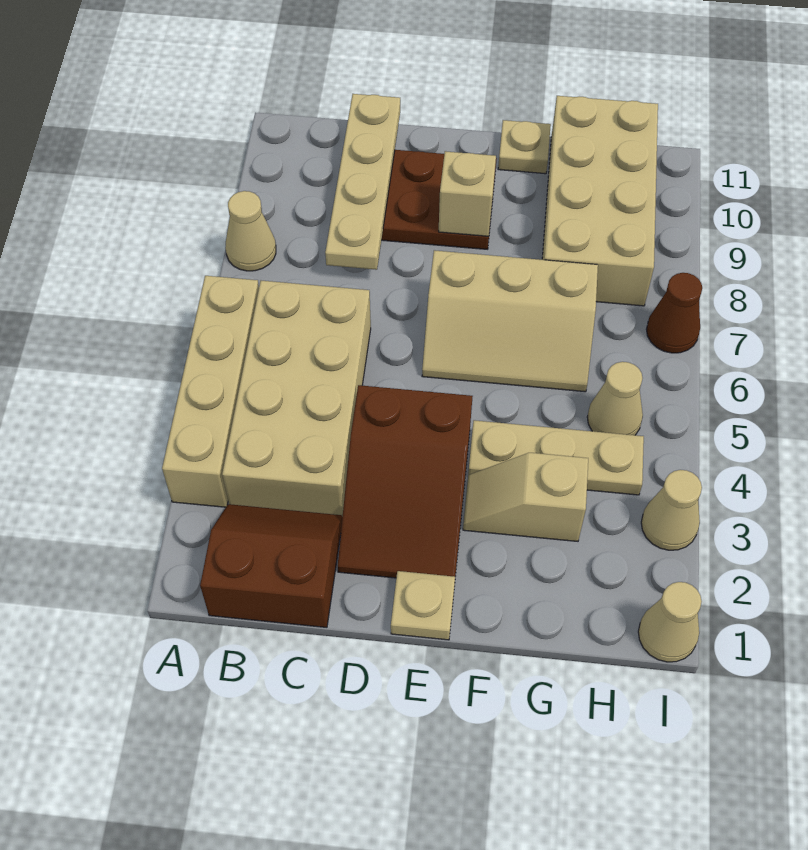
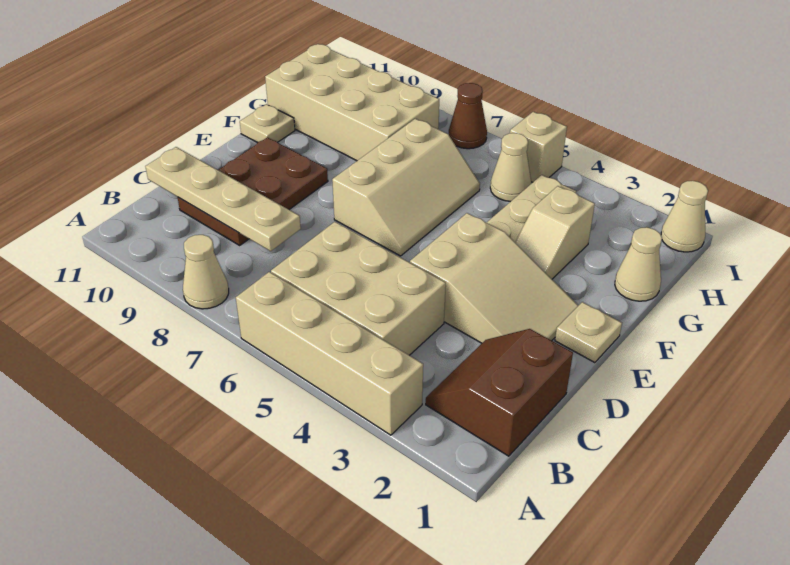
tan brick B3:C6 level 1 -> tan brick B4:C6 level 1
brown slope D2:E4 level 1 top 4 -> tan slope D2:E4 level 1 top 4
tan brick E9 level 2 -> tan brick I5 level 1
tan cone I3 level 1 -> tan cone G1 level 1

